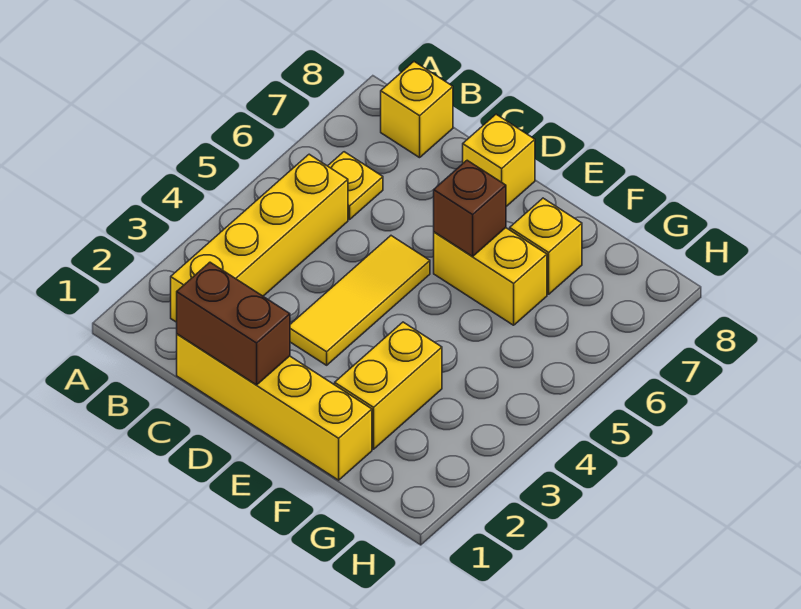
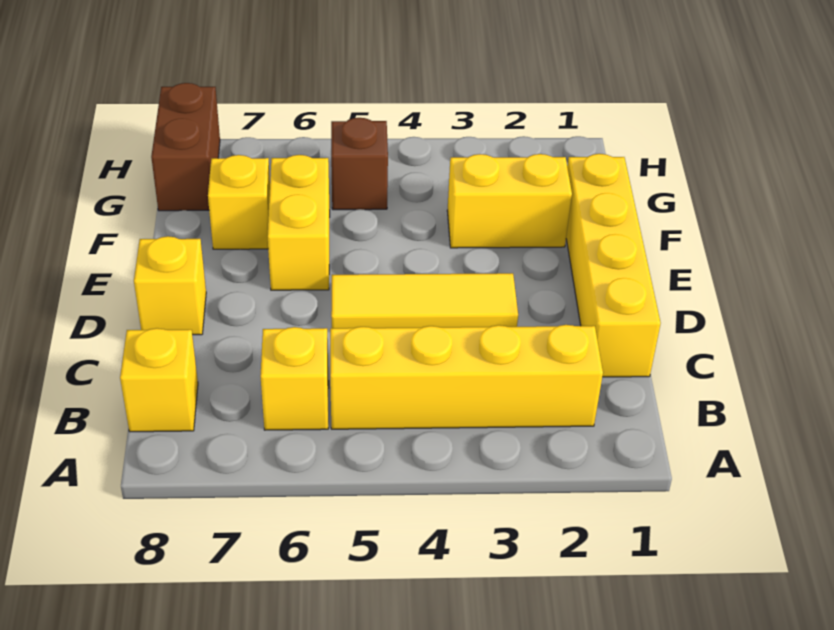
yellow plate B6 level 1 -> yellow brick B6 level 1
brown brick C1:D1 level 2 -> brown brick G8:H8 level 1
brown brick E6 level 2 -> brown brick G5 level 1

